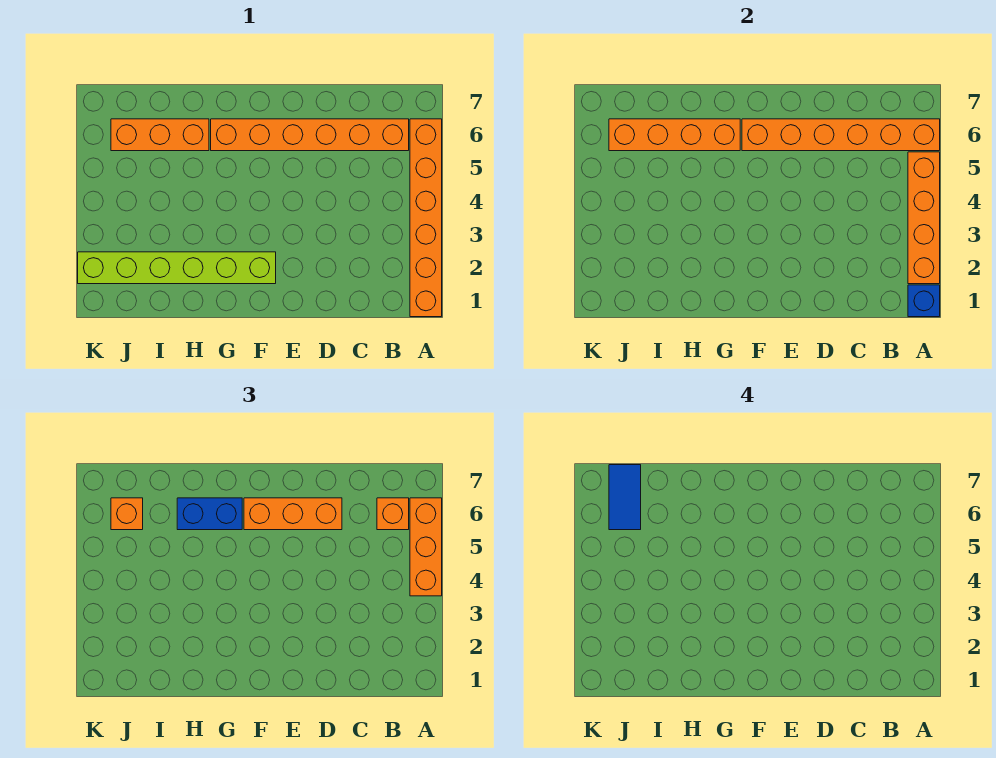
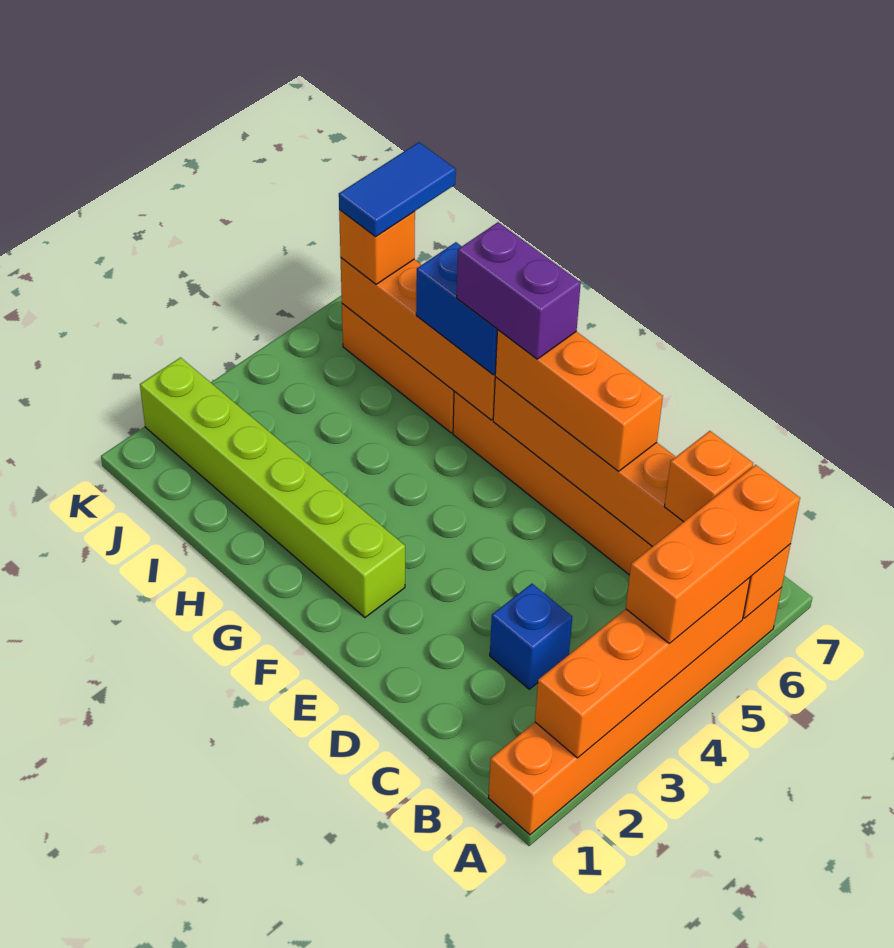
blue brick A1 level 2 -> blue brick C3 level 1
none -> purple brick F6:G6 level 4

